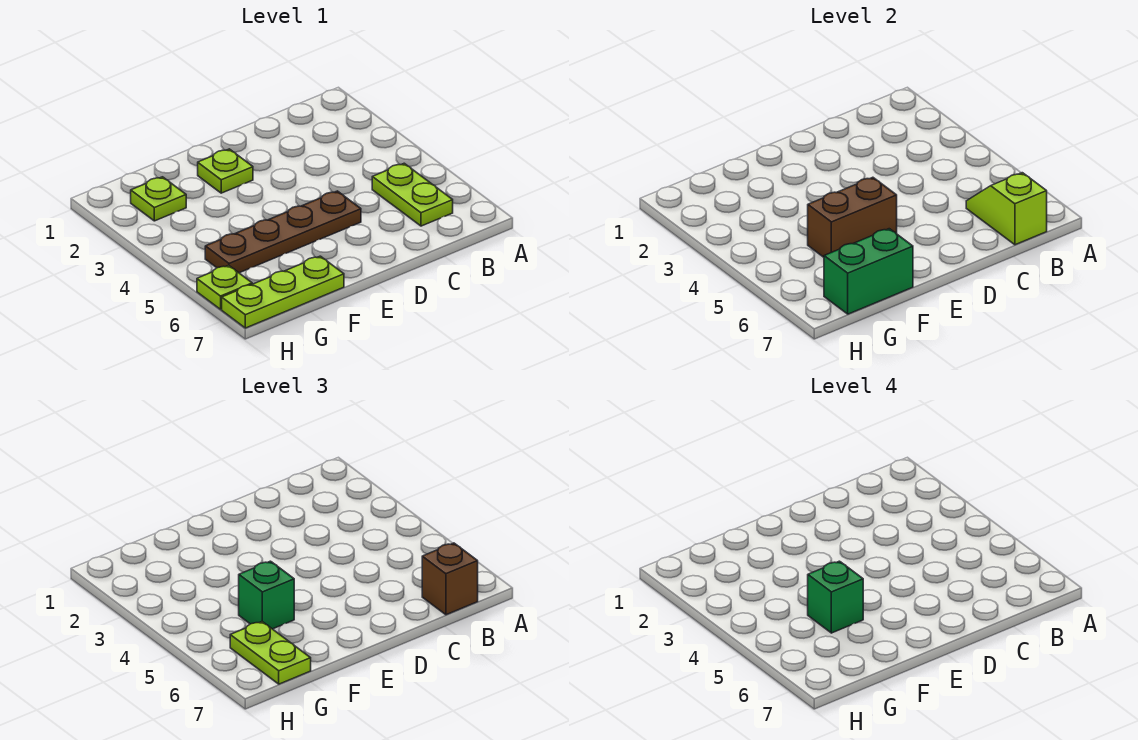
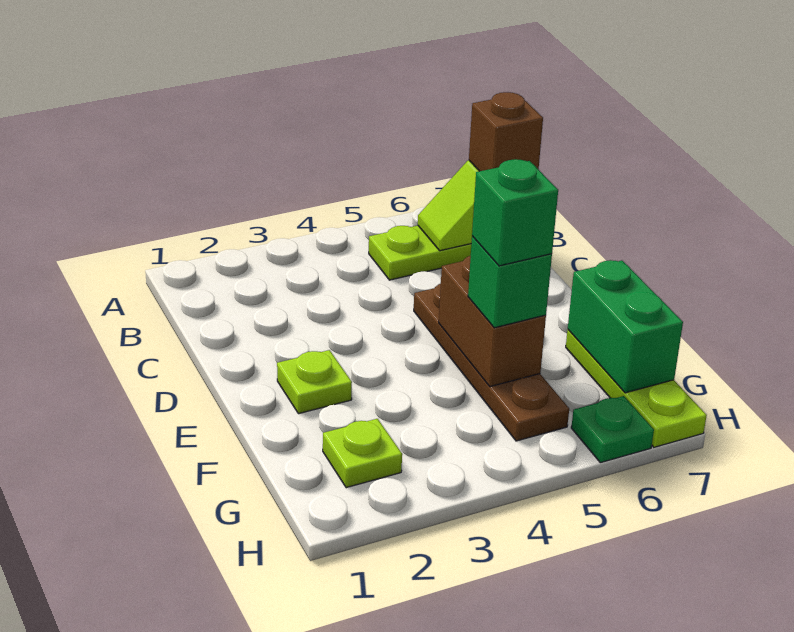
lime plate G6:G7 level 3 -> none
lime plate H6 level 1 -> green plate H6 level 1

